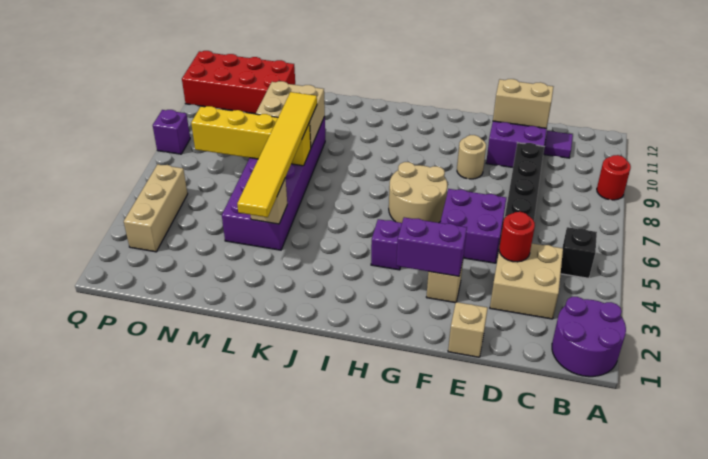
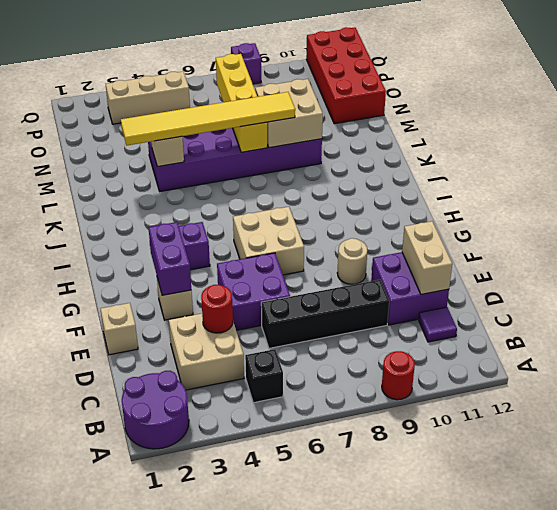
tan round brick G6:H7 level 1 -> tan brick G6:H7 level 1

